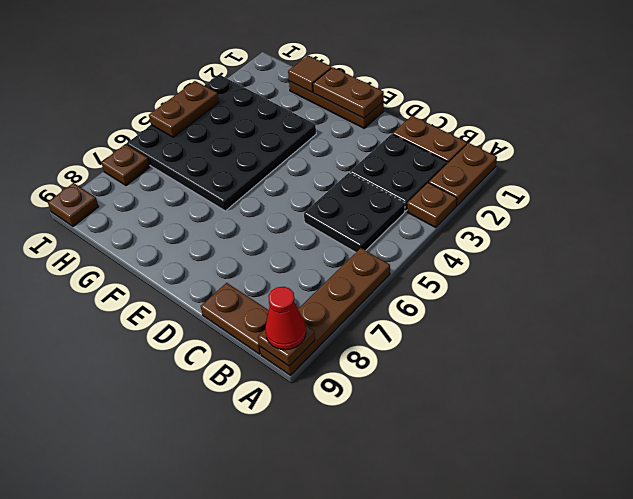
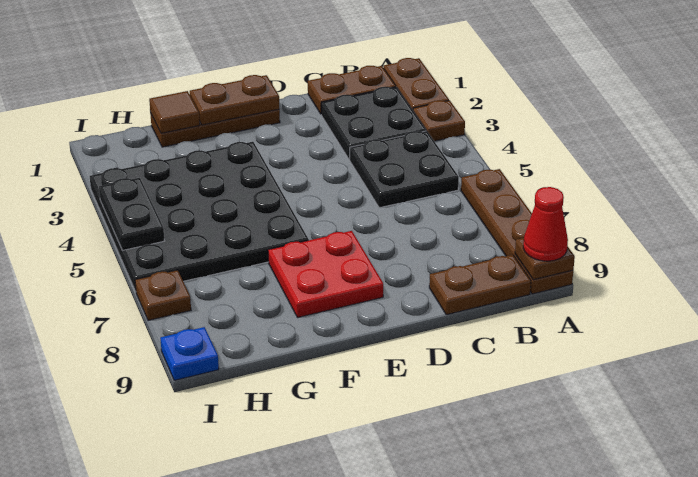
none -> red plate E7:F8 level 1
brown plate I4:I5 level 2 -> black plate I4:I5 level 2
brown plate I9 level 1 -> blue plate I9 level 1

